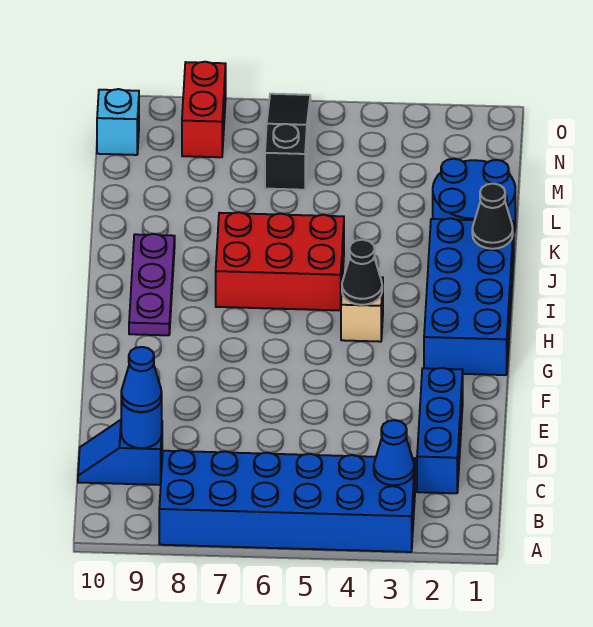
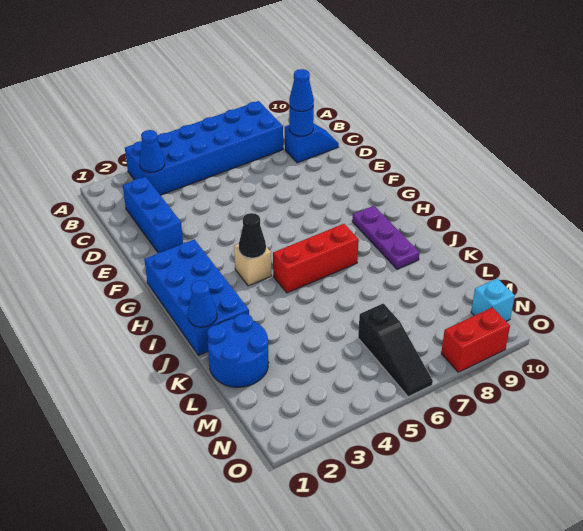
red brick I5:J7 level 1 -> red brick I5:I7 level 1
black cone J1 level 2 -> blue cone J1 level 2
red brick N8:O8 level 1 -> red brick O8:O9 level 1

